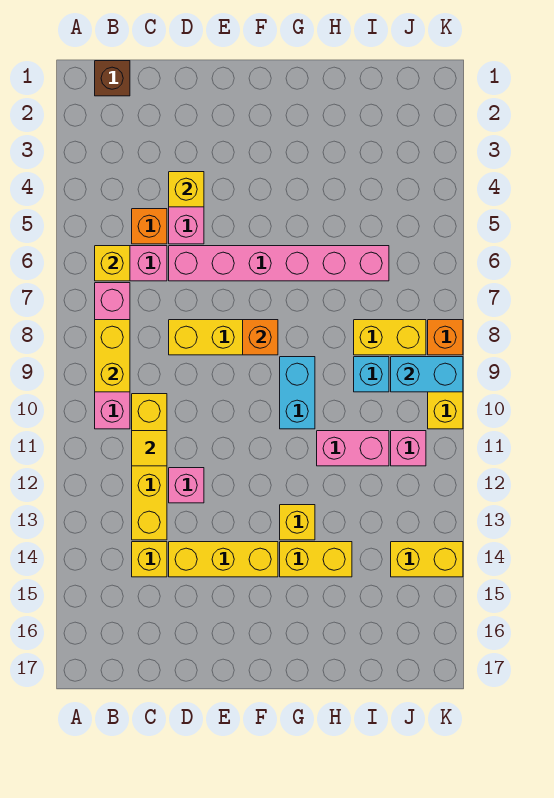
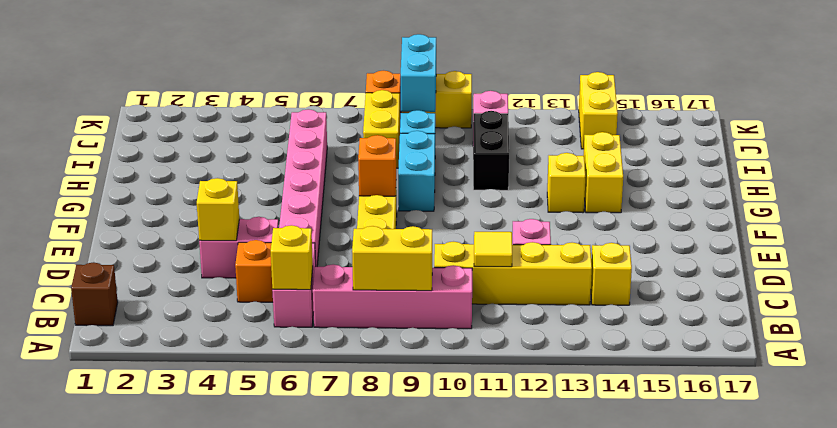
yellow brick D14:F14 level 1 -> none
cyan brick G9:G10 level 1 -> cyan brick G9:H9 level 1
pink brick H11:I11 level 1 -> black brick H11:I11 level 1

